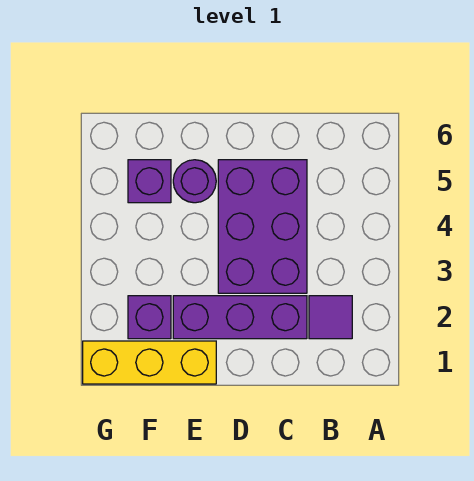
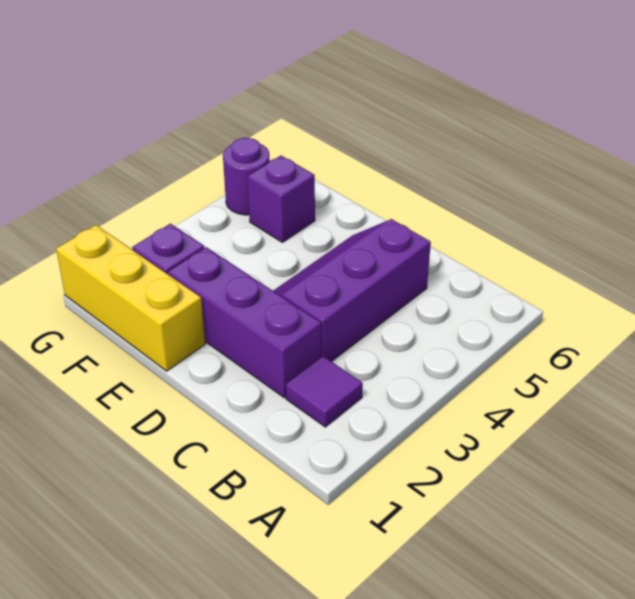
purple brick C3:D5 level 1 -> purple slope C3:D5 level 1 top C
purple round brick E5 level 1 -> purple round brick G5 level 1

